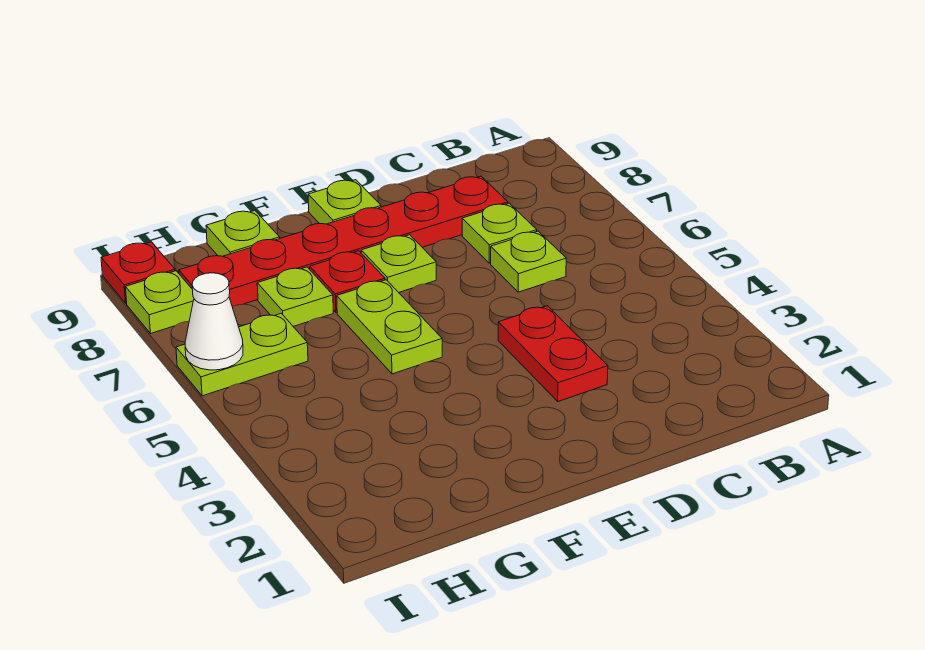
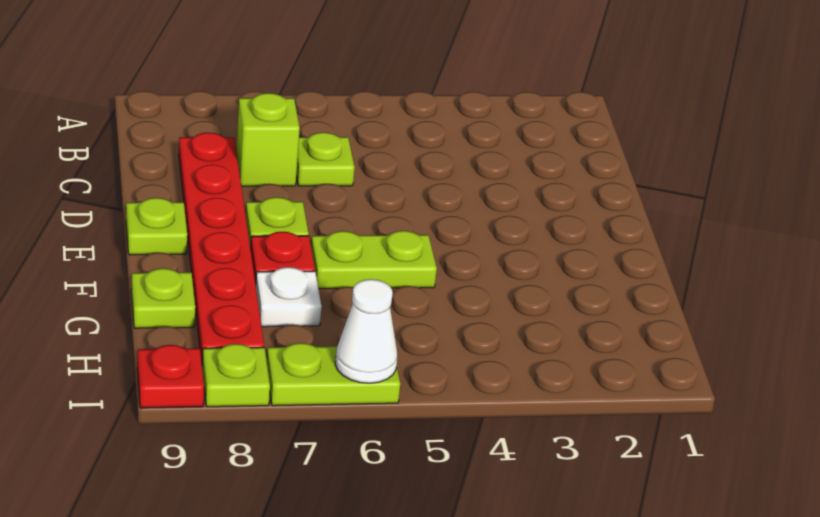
lime plate C7 level 1 -> lime brick C7 level 1
red plate D3:D4 level 1 -> none
lime plate G7 level 1 -> white plate G7 level 1
lime plate H6:I6 level 1 -> lime plate I6:I7 level 1

